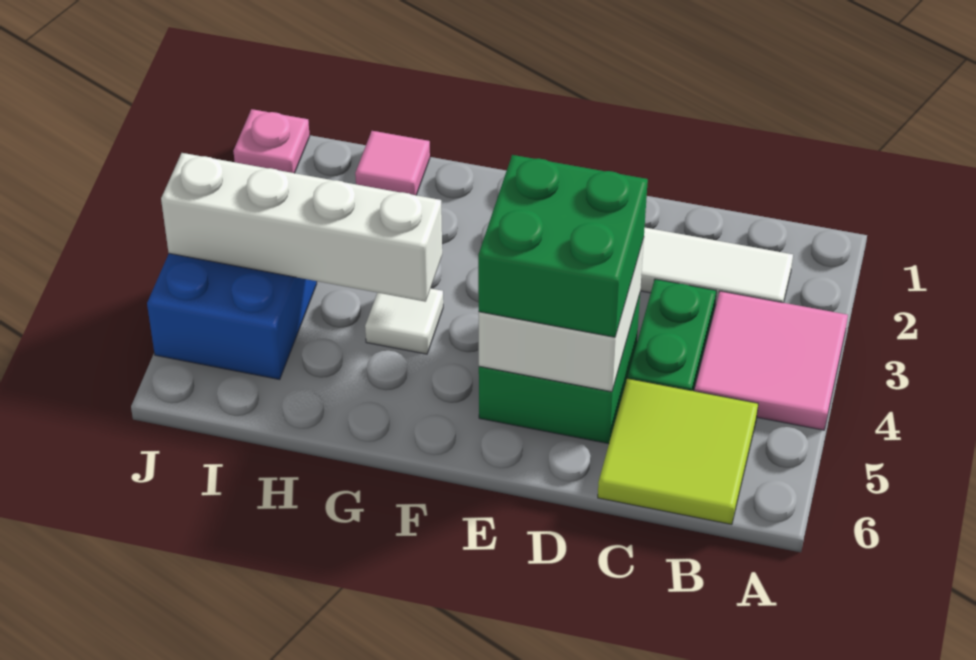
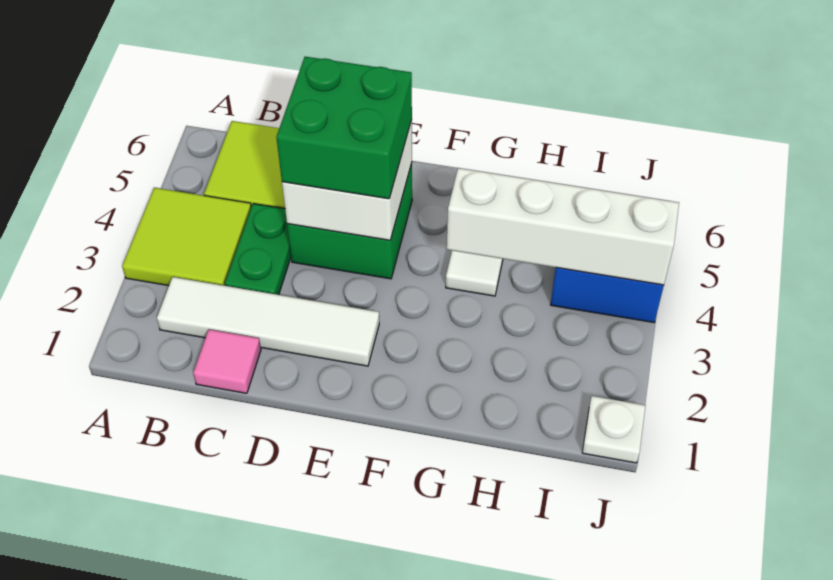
pink tile A3:B4 level 1 -> lime tile A3:B4 level 1
pink tile H1 level 1 -> pink tile C1 level 1
pink plate J1 level 1 -> white plate J1 level 1

